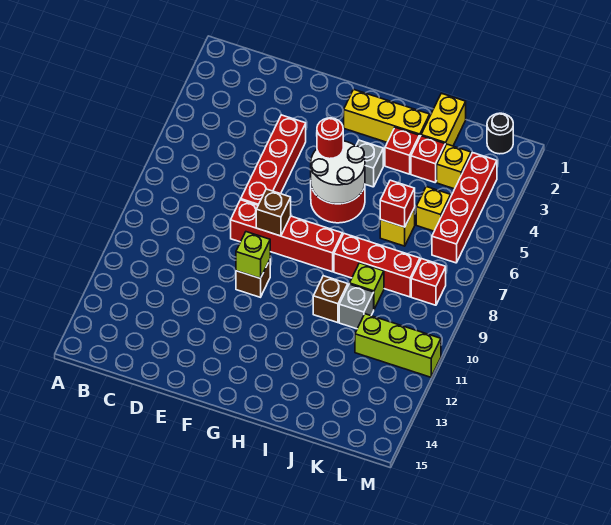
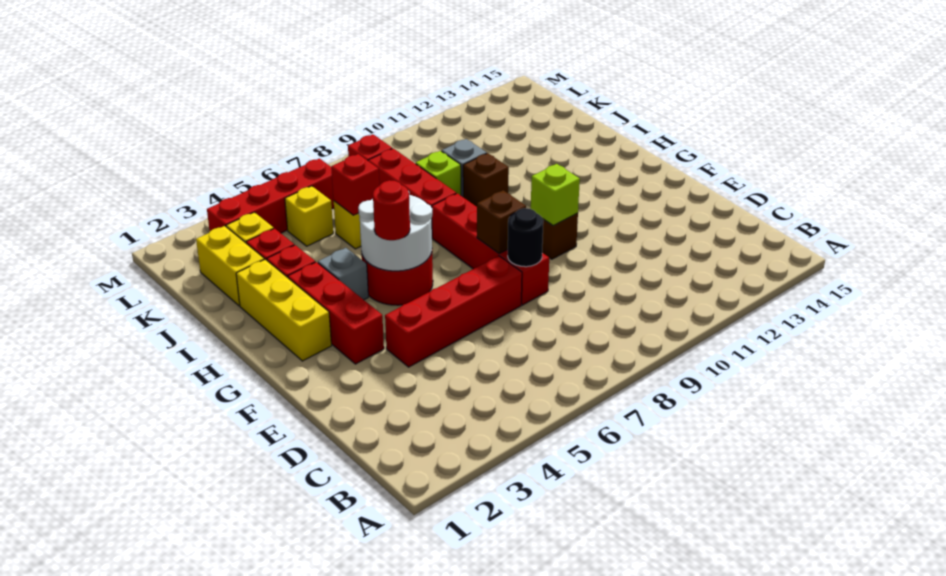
none -> red brick F3:H3 level 1
yellow brick J1:J2 level 1 -> yellow brick J2:K2 level 1
lime brick K11:M11 level 1 -> none
black round brick L1 level 1 -> black round brick E8 level 2

